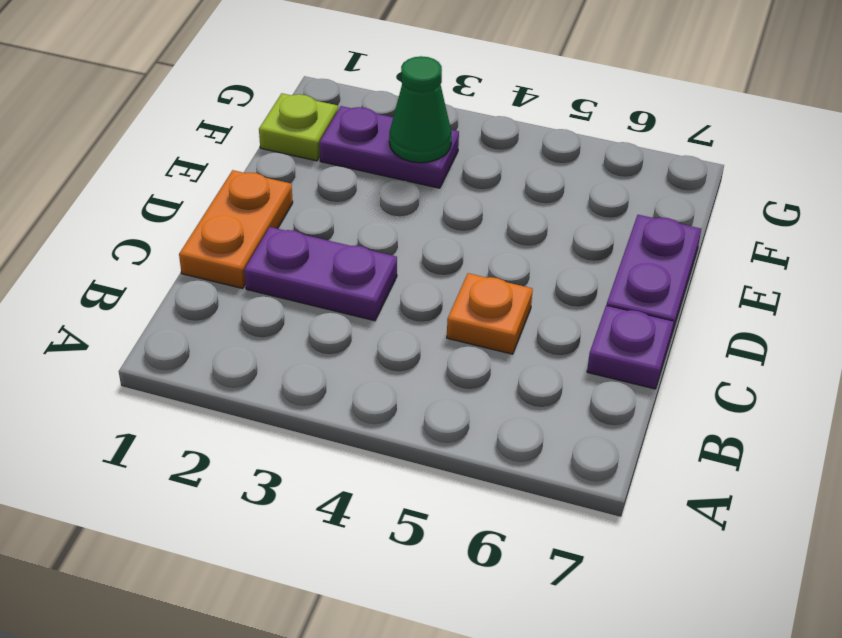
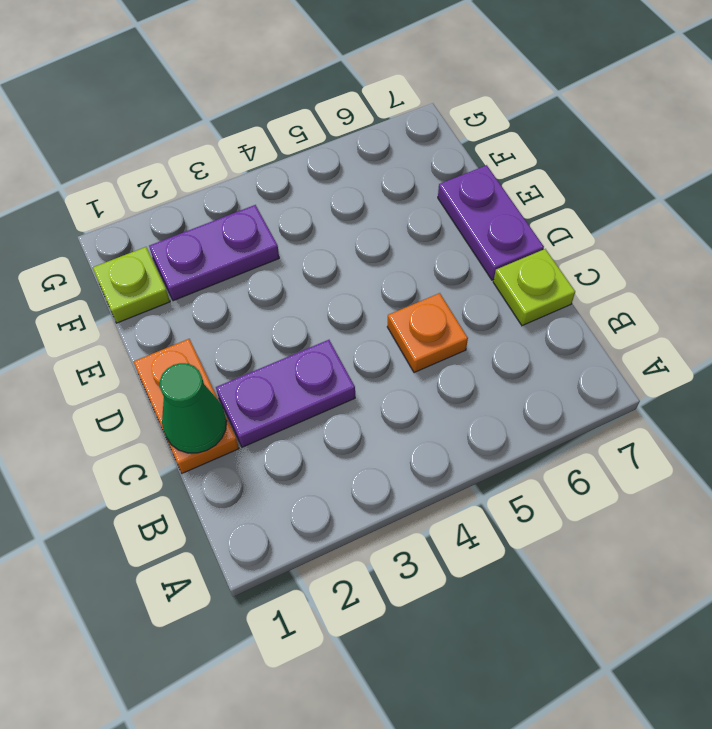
purple plate C7 level 1 -> lime plate C7 level 1
green cone F3 level 2 -> green cone C1 level 2

